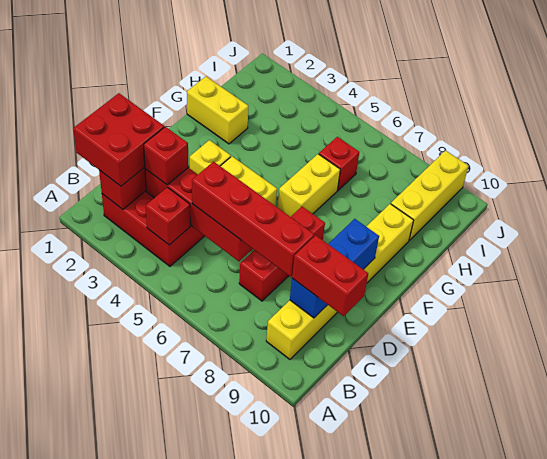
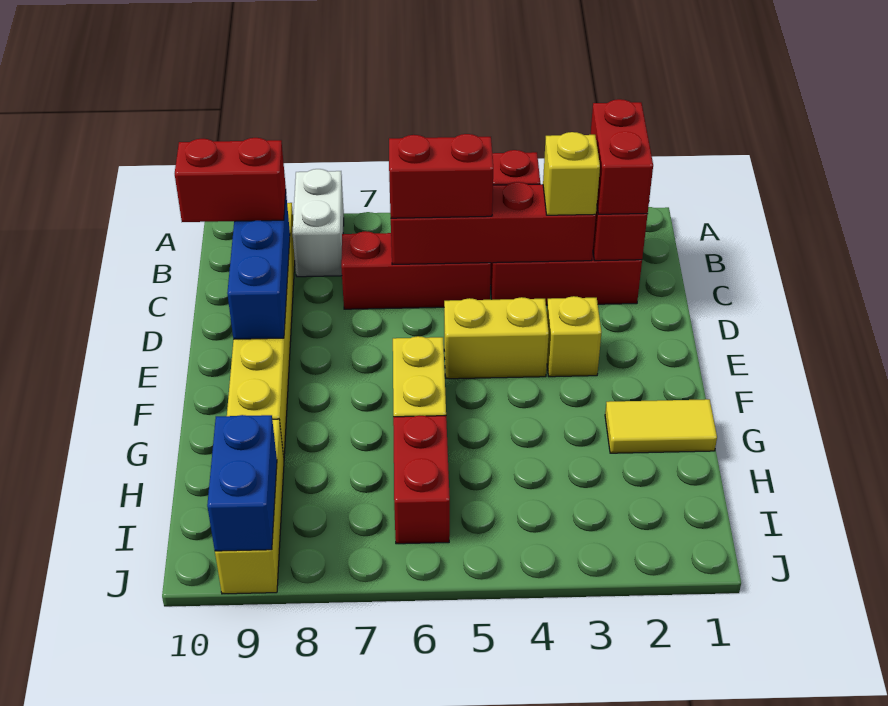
none -> white brick A8:B8 level 1
red brick B1:C2 level 3 -> red brick B2:C2 level 3
red brick C3 level 3 -> yellow brick C3 level 3
red brick C5:C8 level 3 -> red brick C5:C6 level 3
red brick C7:E7 level 1 -> red brick C5:C7 level 1
yellow brick G1:G2 level 1 -> yellow tile G1:G2 level 1
red brick H6 level 1 -> red brick H6:I6 level 1
none -> blue brick I9:J9 level 2

